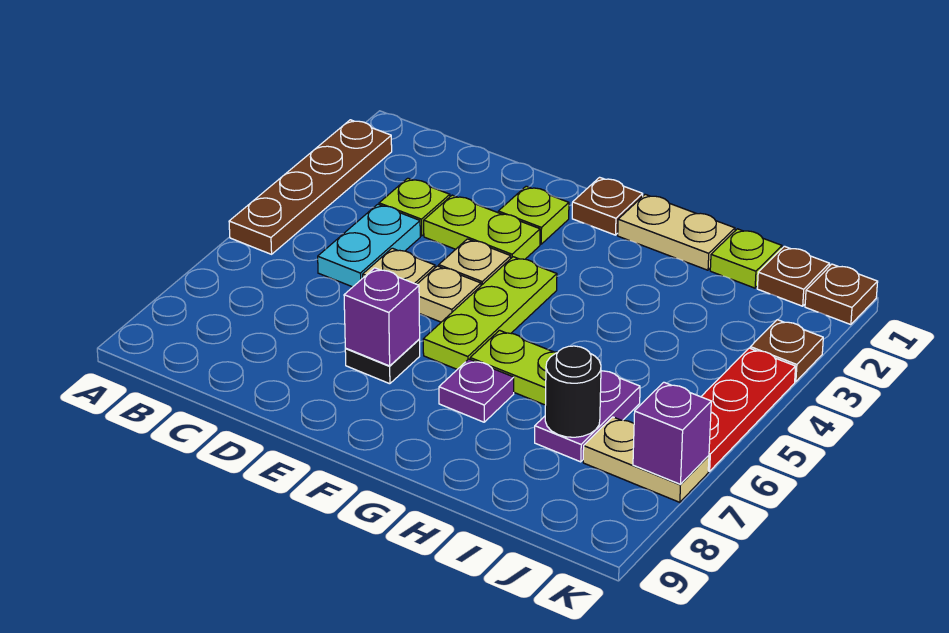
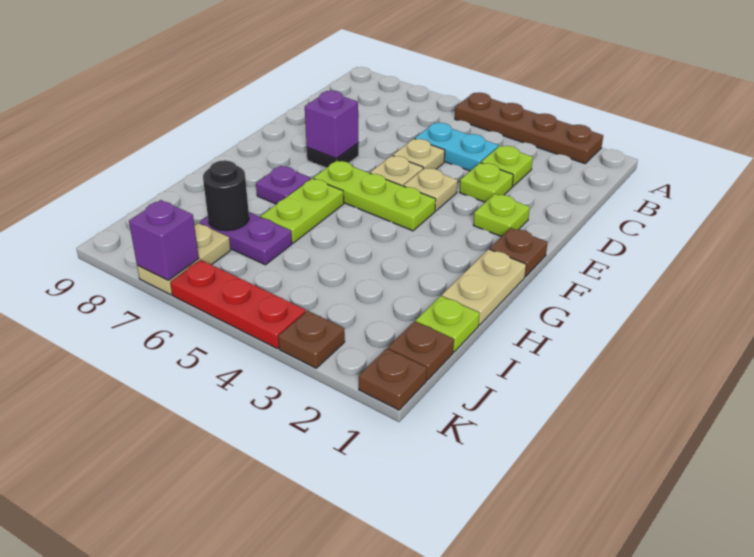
lime plate D3:E3 level 1 -> lime plate D3 level 1

